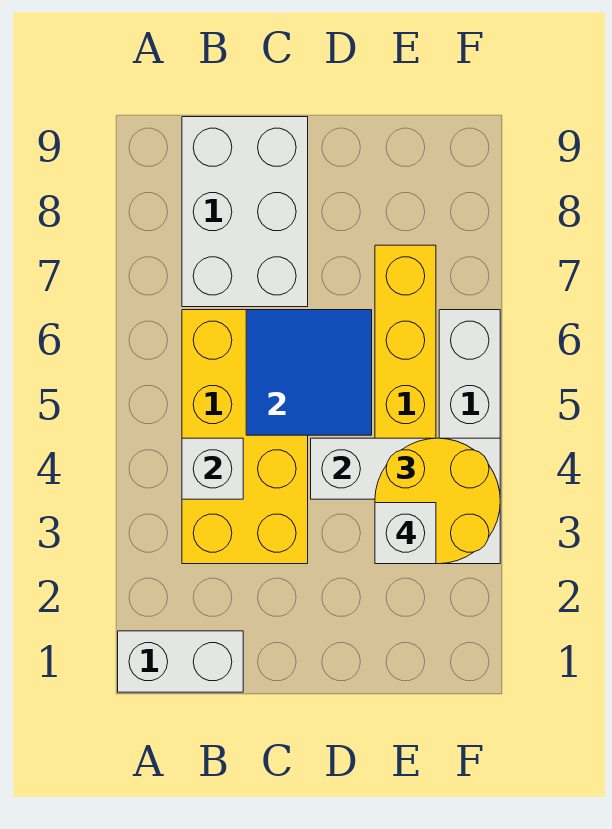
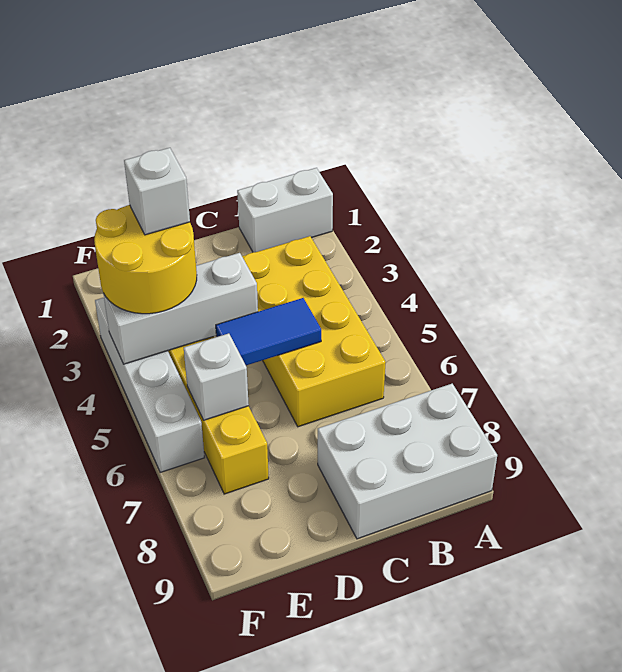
white brick B4 level 2 -> white brick E6 level 2
white brick B7:C9 level 1 -> white brick A8:C9 level 1
blue tile C5:D6 level 2 -> blue tile C5:D5 level 2

